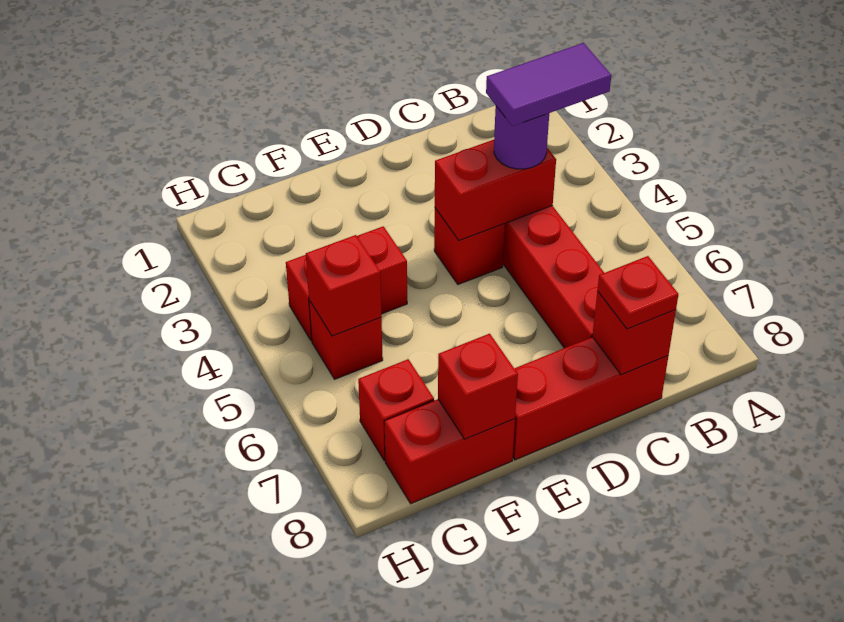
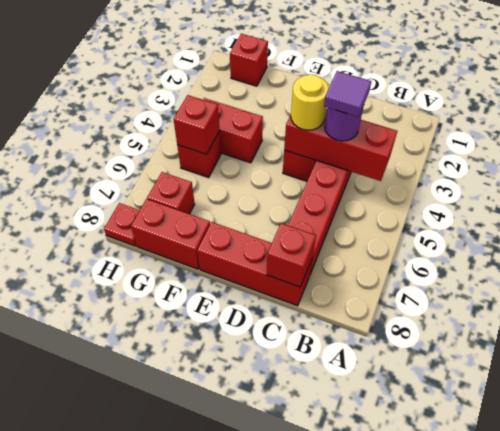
purple tile B4:C4 level 4 -> purple tile C4 level 4
red brick C4:D4 level 2 -> red brick B4:D4 level 2
red plate C8 level 3 -> red plate H8 level 1
none -> yellow round brick D4 level 3
red brick F8 level 2 -> red brick G1 level 1

